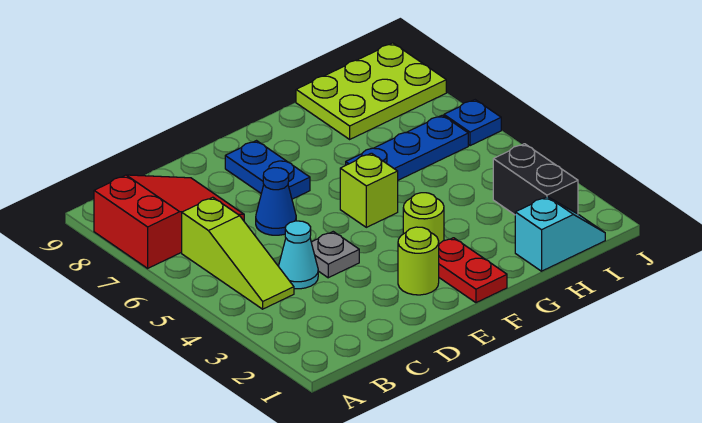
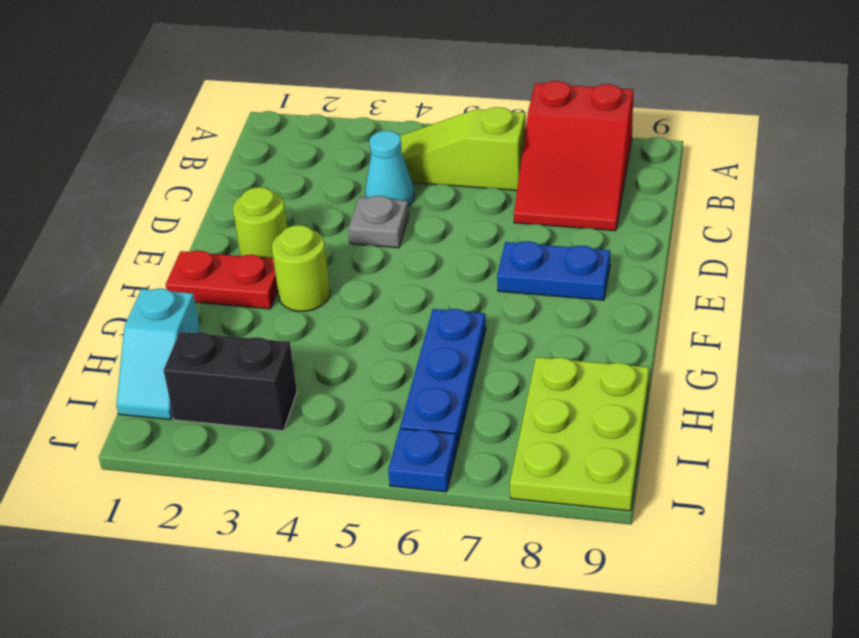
blue cone D6 level 1 -> none
lime brick F5 level 1 -> none

